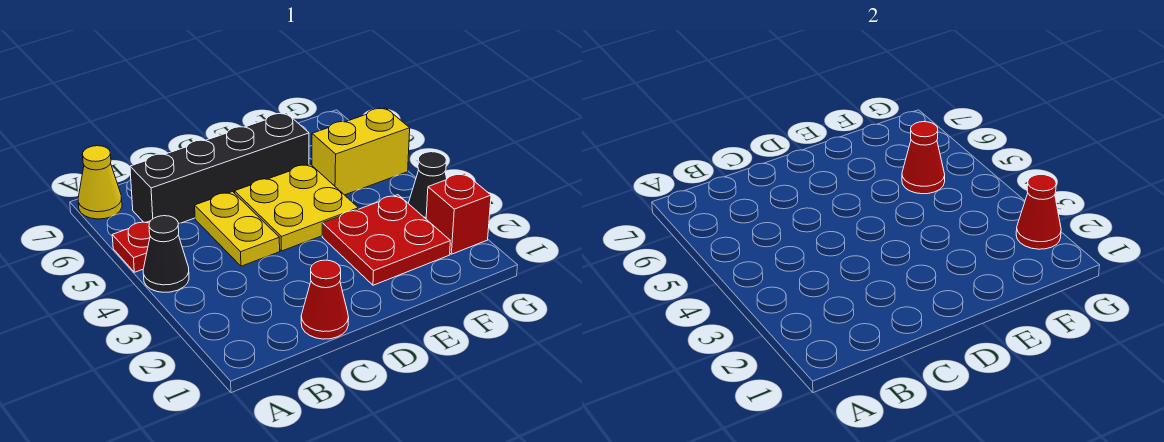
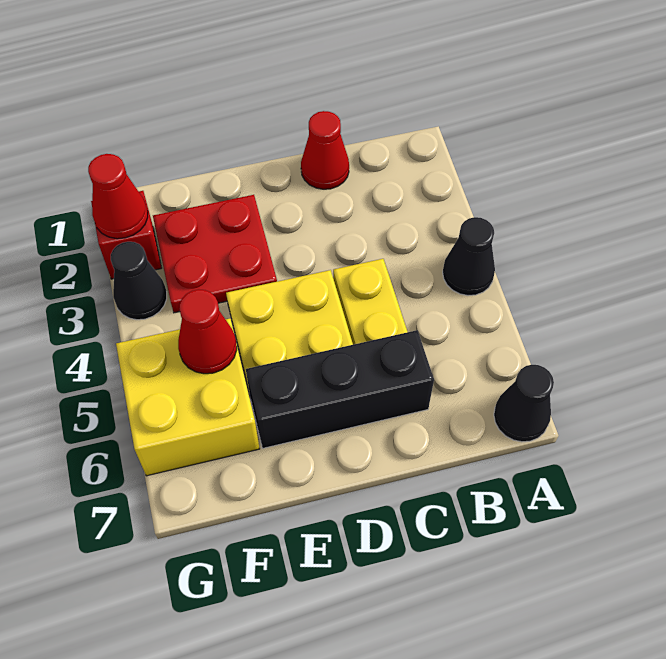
red plate A5 level 1 -> none
yellow cone A7 level 1 -> black cone A7 level 1
black brick B6:E6 level 1 -> black brick C6:E6 level 1
yellow brick F5:G5 level 1 -> yellow brick F5:G6 level 1

